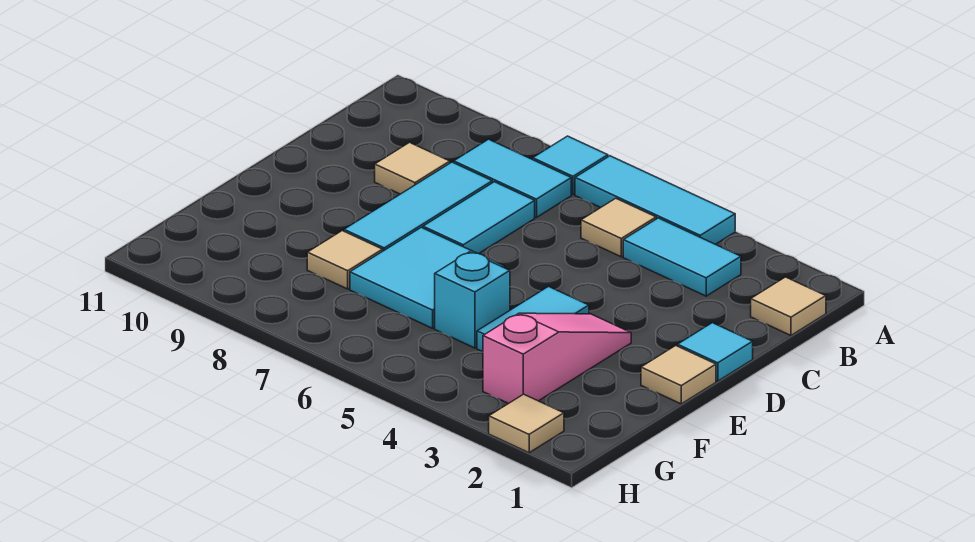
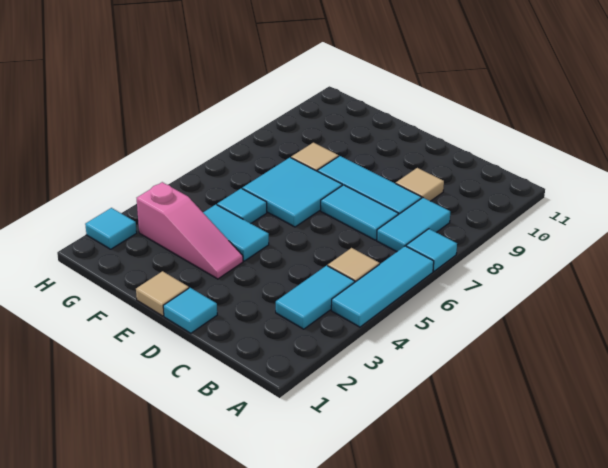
tan tile B1 level 1 -> none
cyan brick F5 level 1 -> cyan tile F5 level 1
tan tile H2 level 1 -> cyan tile H2 level 1

